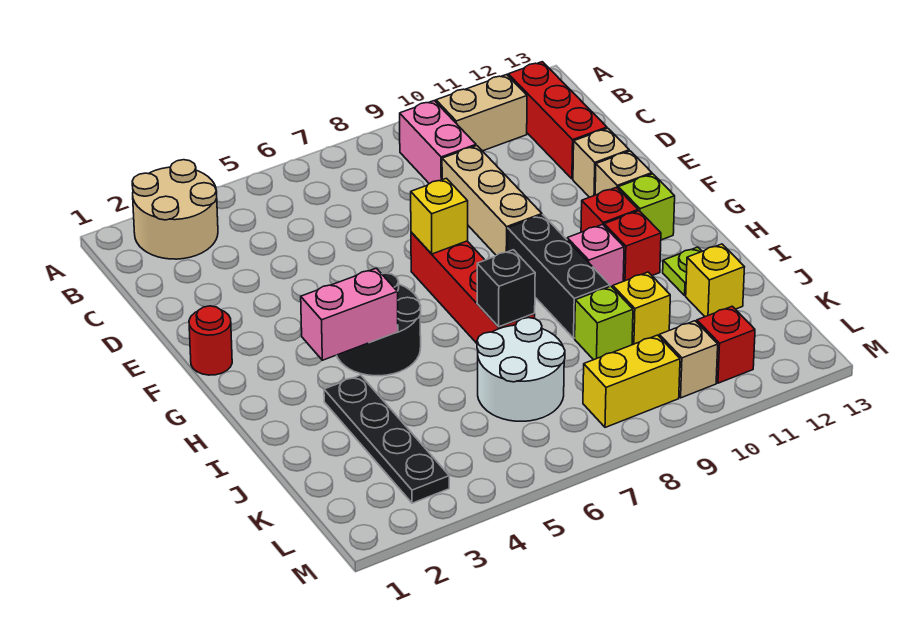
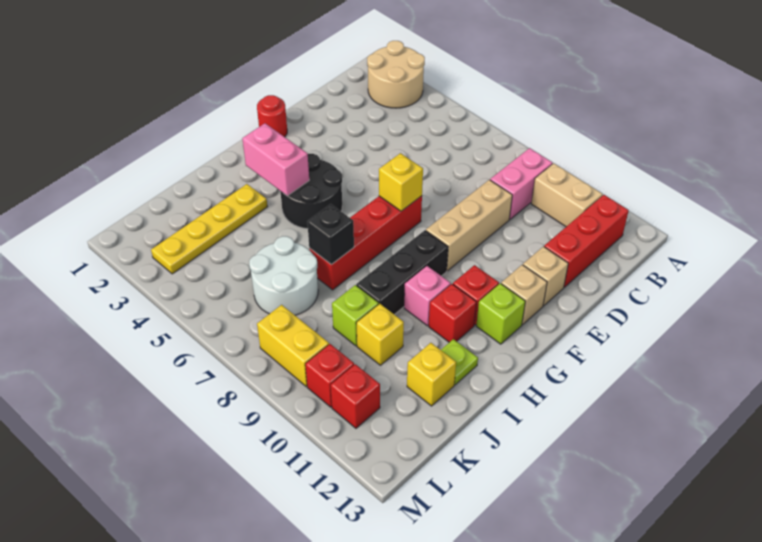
black plate I3:L3 level 1 -> yellow plate I3:L3 level 1
tan brick L10 level 1 -> red brick L10 level 1

